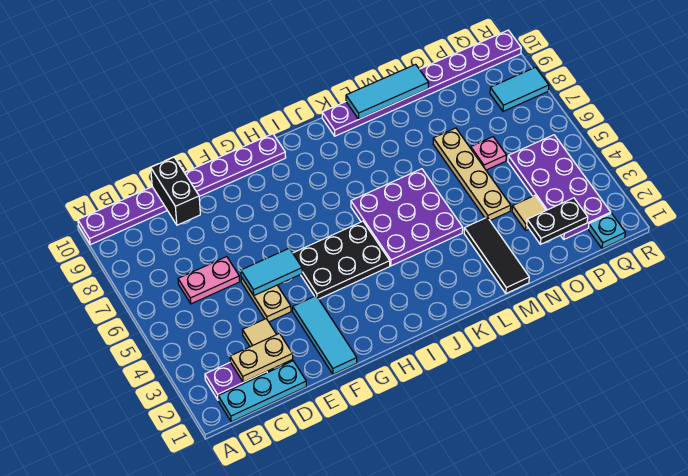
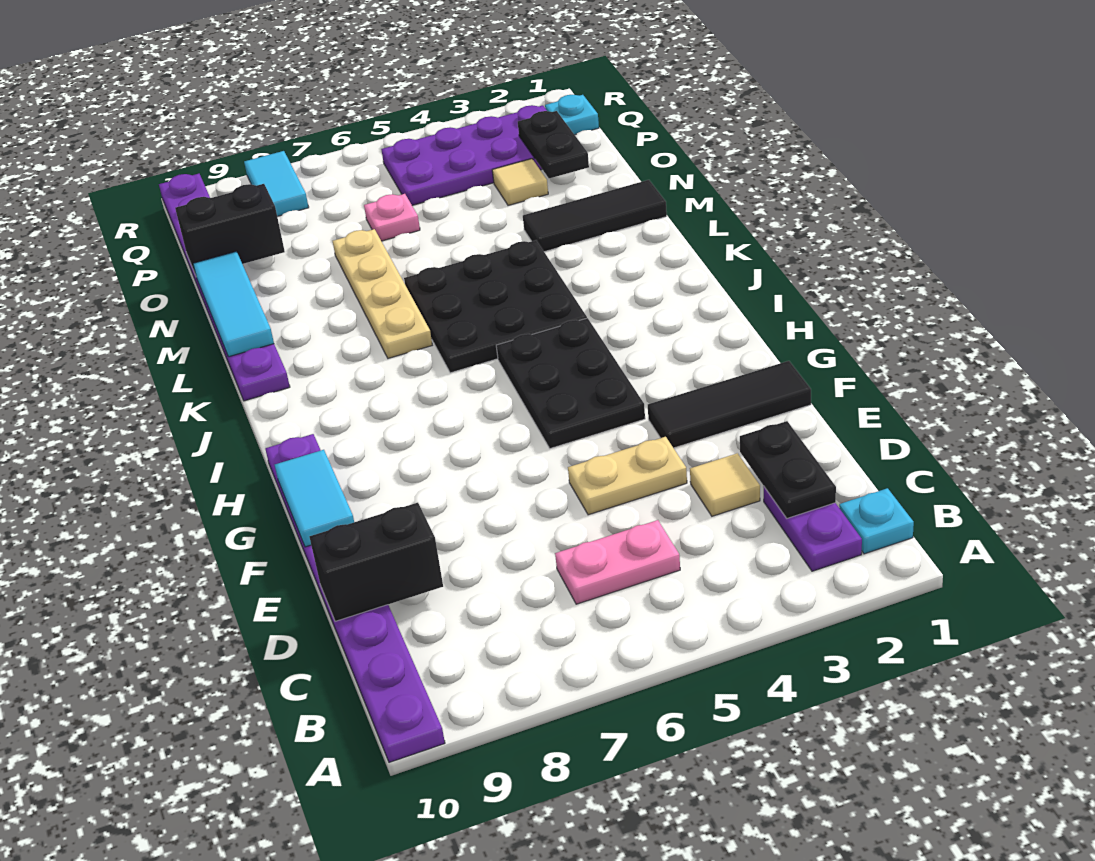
cyan plate B1:D1 level 1 -> cyan plate B1 level 1
tan plate C2:D2 level 2 -> black plate C2:D2 level 2
pink plate C6:D6 level 1 -> pink plate C5:C6 level 1
cyan tile E5:F5 level 2 -> cyan tile F10:G10 level 2
cyan tile F1:F3 level 1 -> black tile F1:F3 level 1
purple plate J4:L6 level 1 -> black plate J4:L6 level 1
tan plate N4:N7 level 1 -> tan plate K7:N7 level 1
none -> black brick O9:O10 level 2

